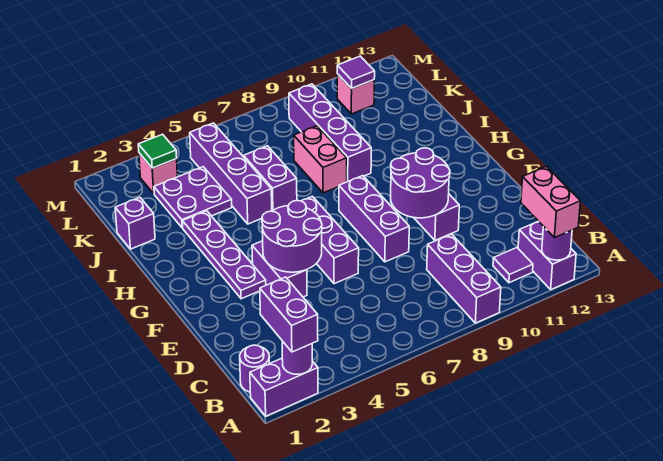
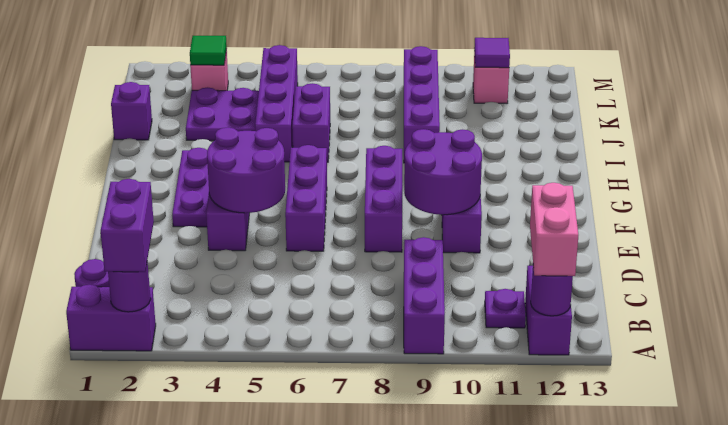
purple tile B11 level 1 -> purple plate B11 level 1
purple plate F3:I3 level 1 -> purple plate F3:H3 level 1
pink brick I8:J8 level 1 -> none

